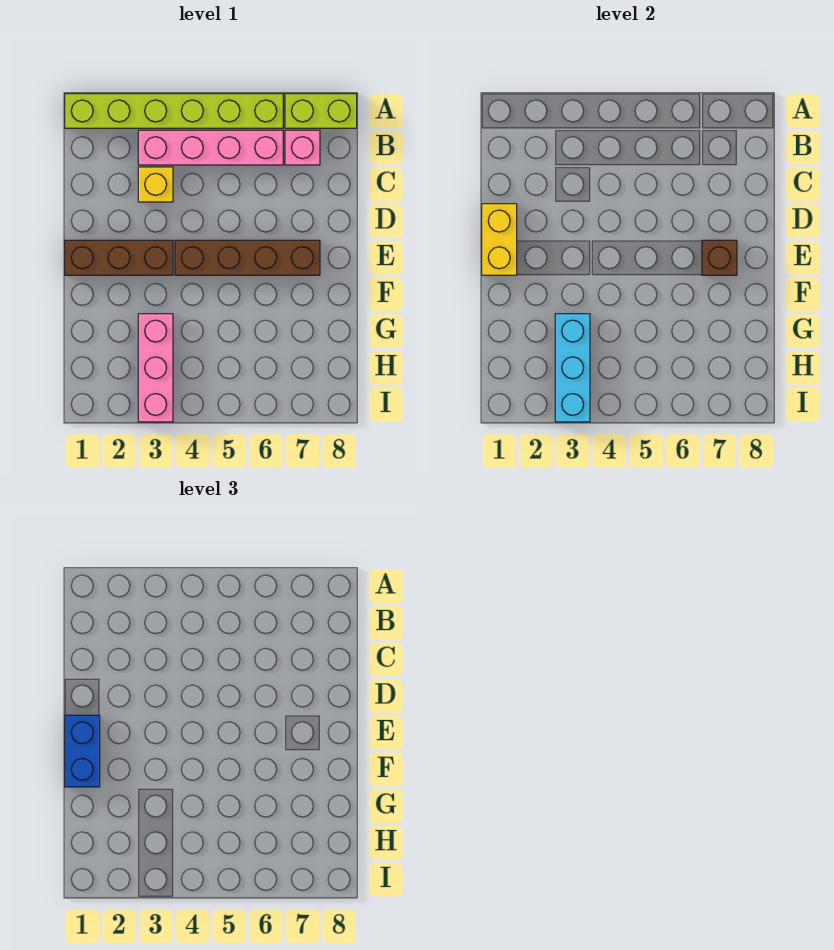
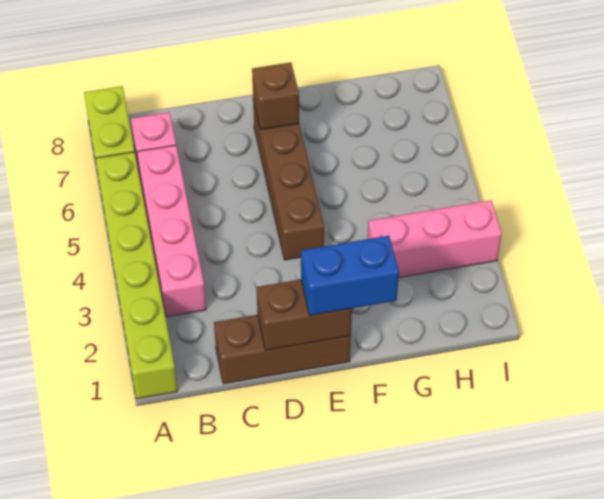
yellow brick C3 level 1 -> none
yellow brick D1:E1 level 2 -> brown brick D1:E1 level 2
brown brick E1:E3 level 1 -> brown brick C1:E1 level 1
cyan brick G3:I3 level 2 -> none

